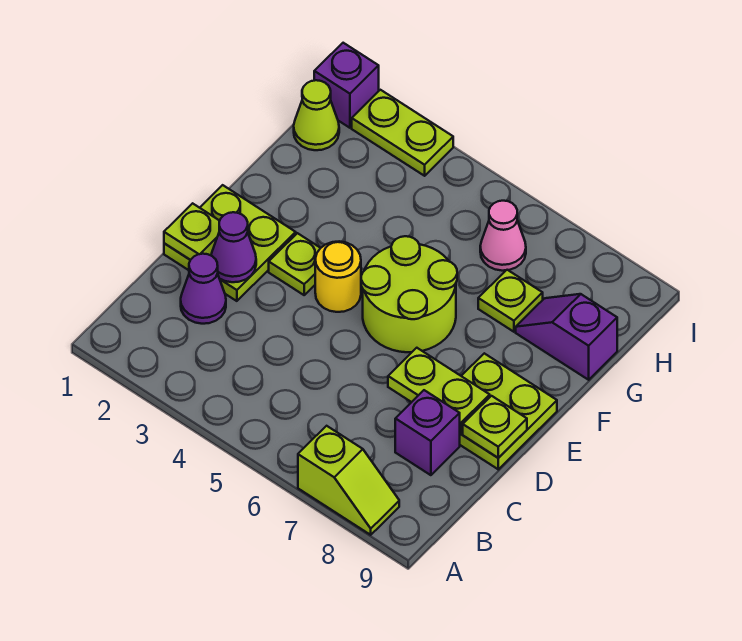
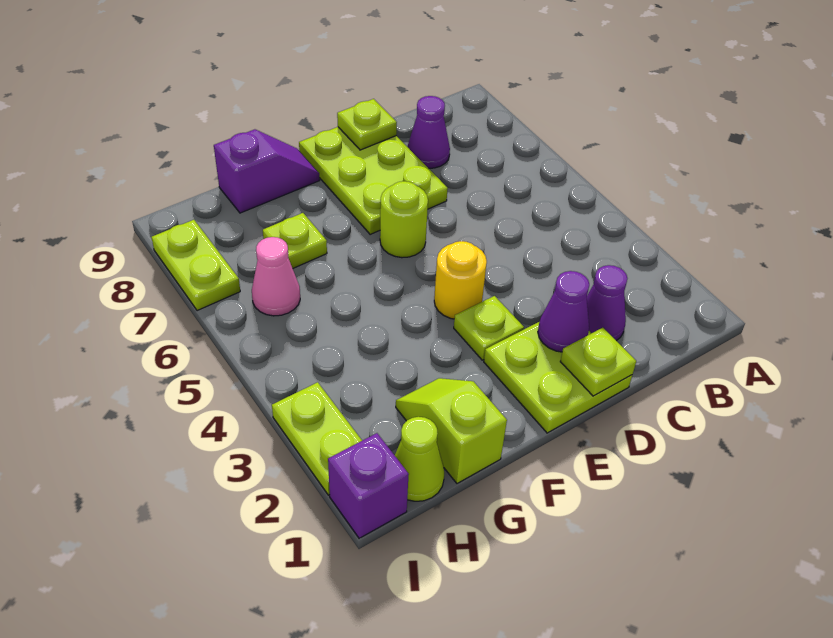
lime slope A7:A8 level 1 top 7 -> lime slope G1:G2 level 1 top 1
purple brick C8 level 1 -> purple cone C8 level 1
lime plate D7:D8 level 2 -> lime plate I7:I8 level 1
lime plate D8:E9 level 1 -> lime plate D7:E9 level 1
lime round brick E5:F6 level 1 -> lime round brick E6 level 1
purple slope G8:G9 level 1 top 9 -> purple slope F9:G9 level 1 top G

